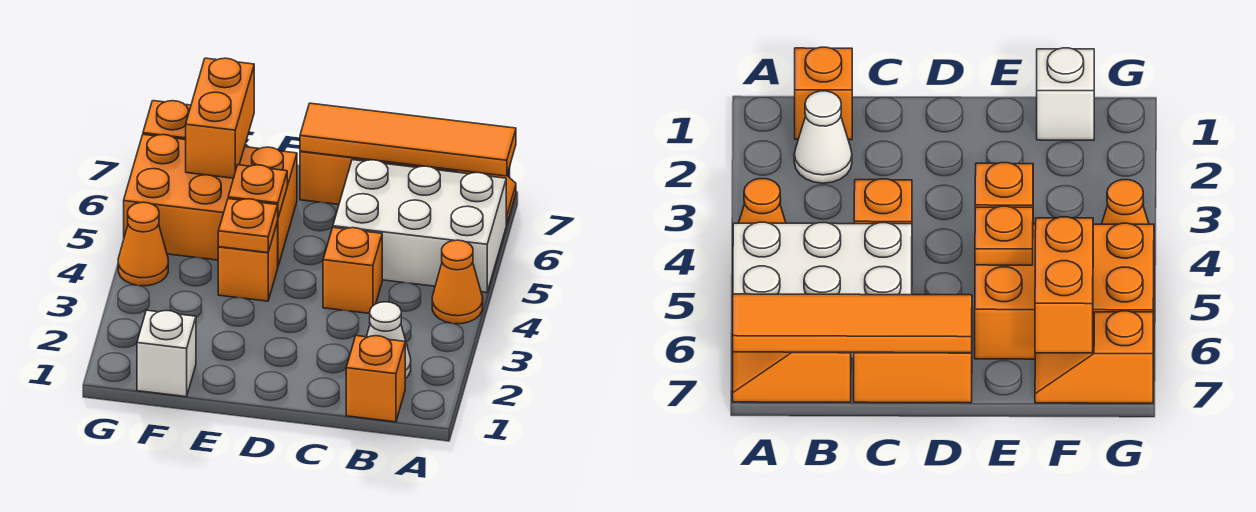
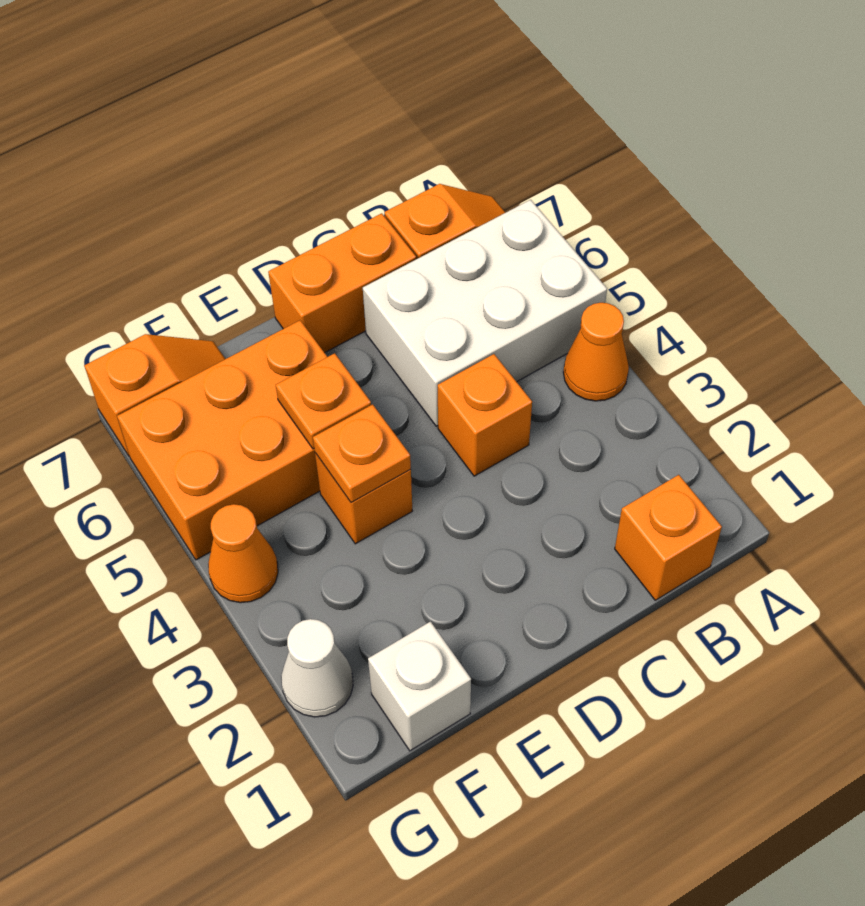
orange tile A7:D7 level 2 -> none
white cone B2 level 1 -> white cone G2 level 1
orange brick F6:F7 level 2 -> none

